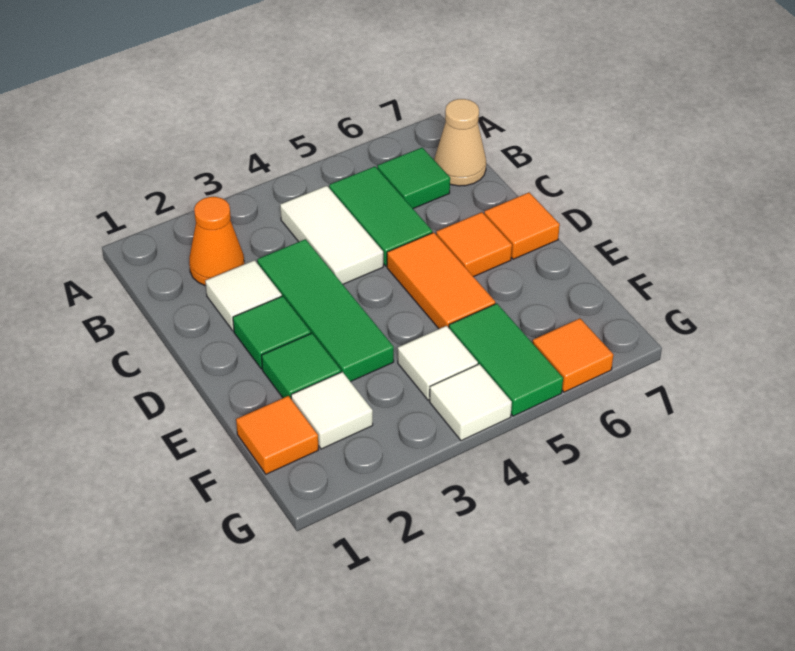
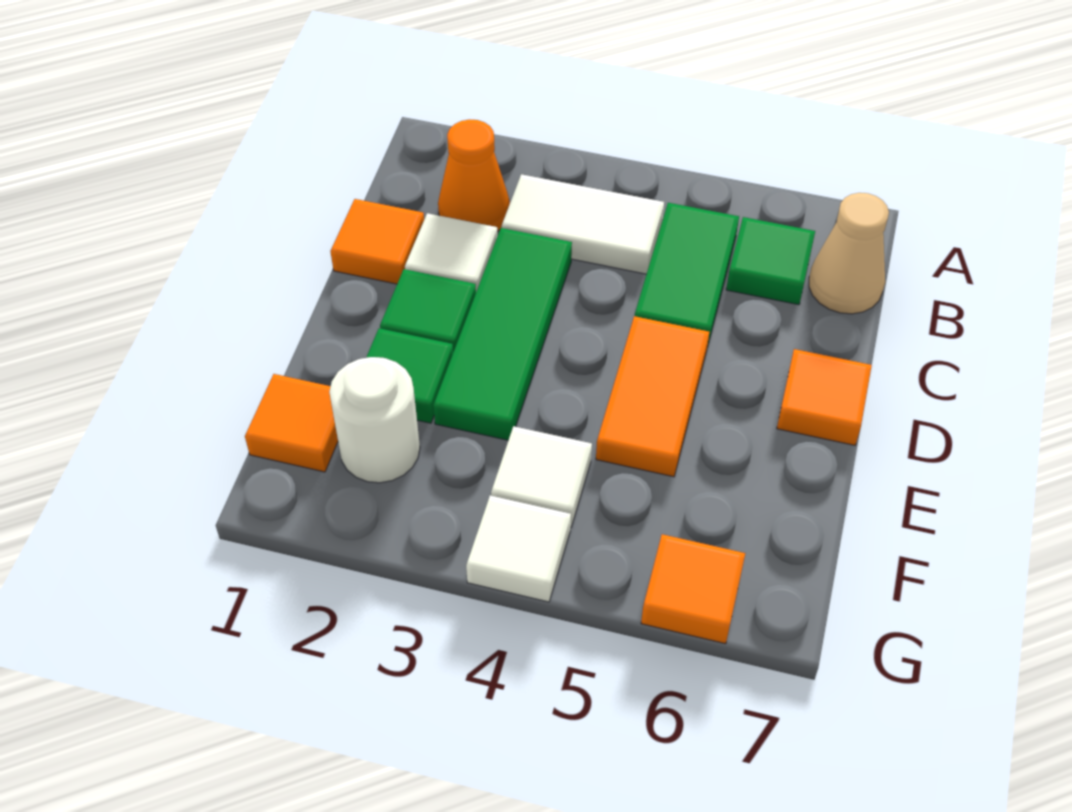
white tile B4:C4 level 1 -> white tile B3:B4 level 1
orange tile D6 level 1 -> orange tile C1 level 1
white tile F2 level 1 -> white round brick F2 level 1
green tile F5:G5 level 1 -> none

